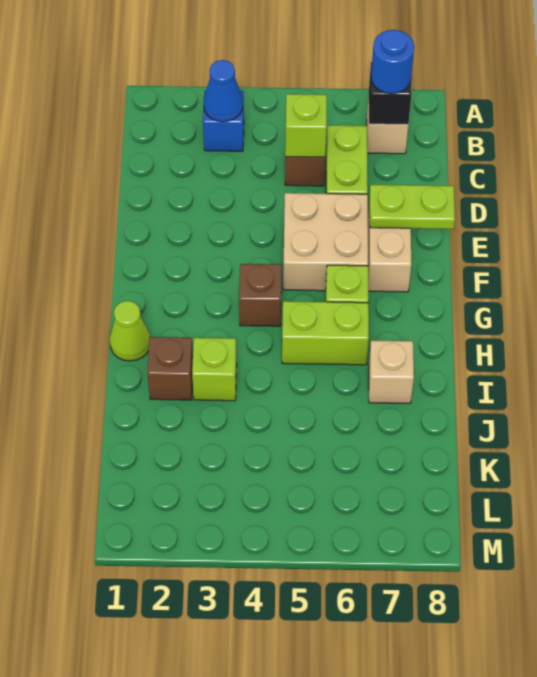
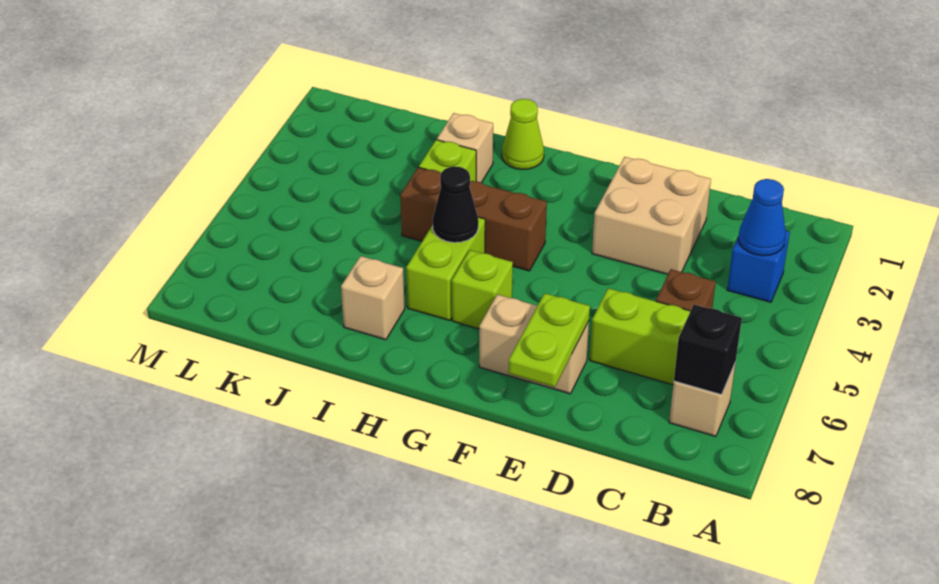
blue round brick B7 level 3 -> none
lime brick C5 level 2 -> none
tan brick E5:F6 level 1 -> tan brick D2:E3 level 1
brown brick G4 level 1 -> brown brick G4:I4 level 1
none -> black cone H5 level 2
brown brick I2 level 1 -> tan brick I2 level 1

